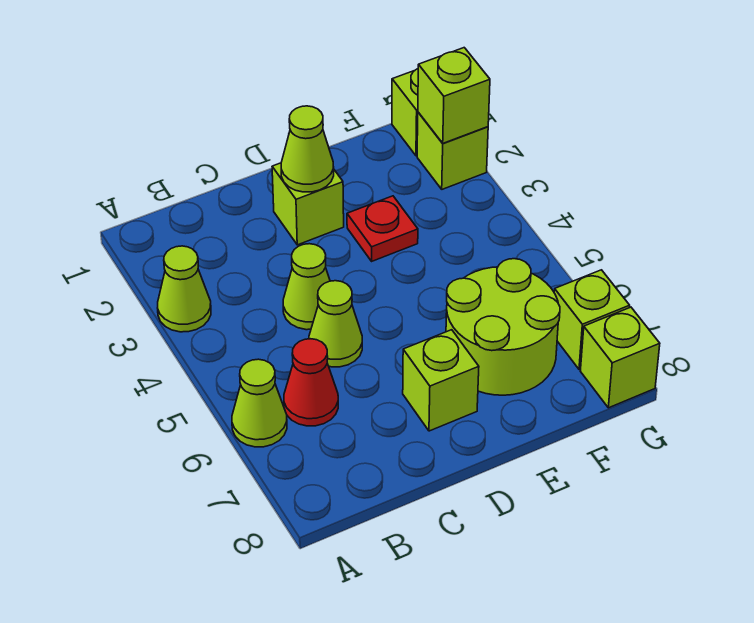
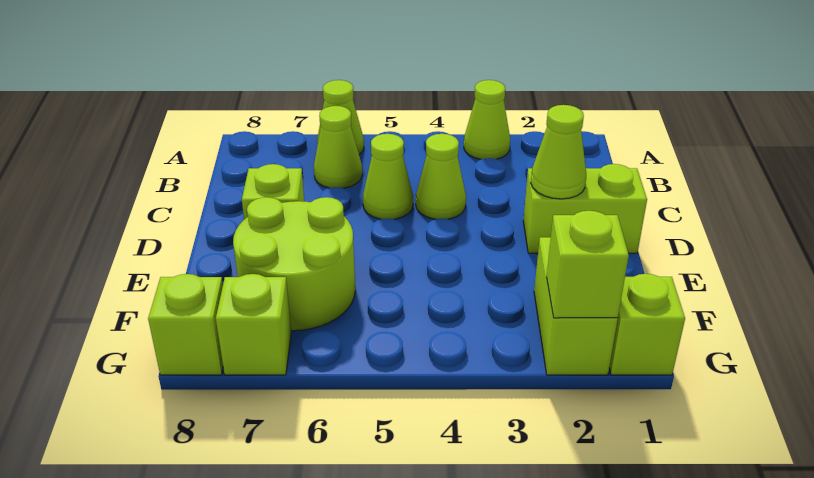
red cone B6 level 1 -> lime cone B6 level 1
lime brick D2 level 1 -> lime brick D1:D2 level 1
red plate E3 level 1 -> none
lime brick G2 level 1 -> lime brick F2:G2 level 1

